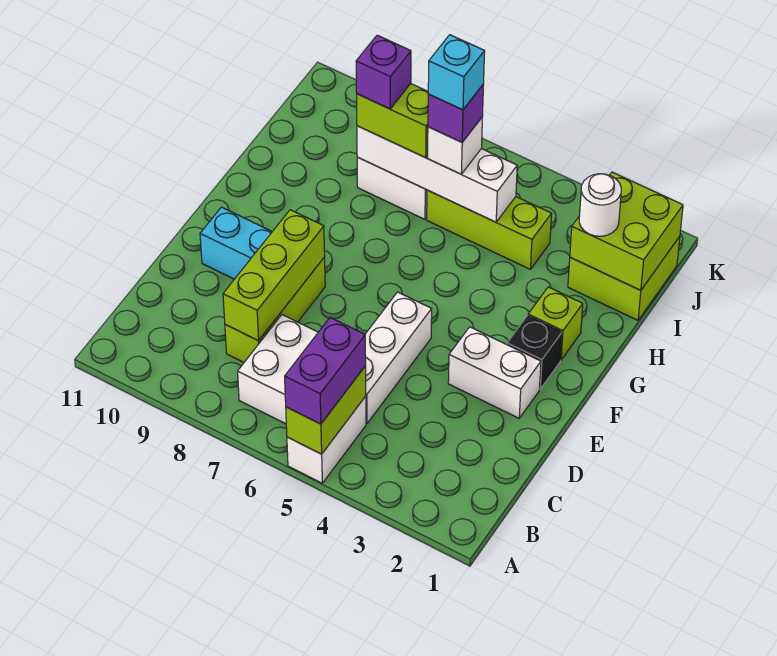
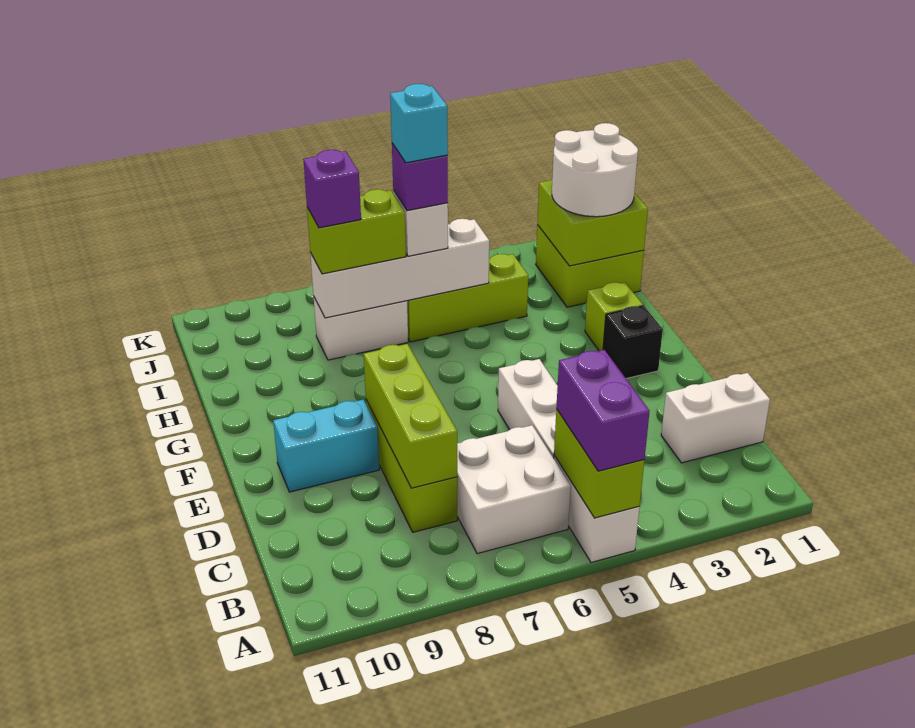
white brick E2:E3 level 1 -> white brick C1:C2 level 1
white round brick I2 level 3 -> white round brick I1:J2 level 3

